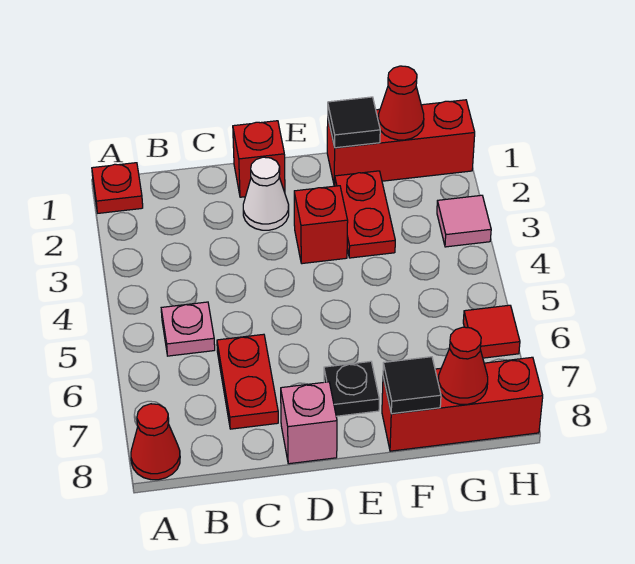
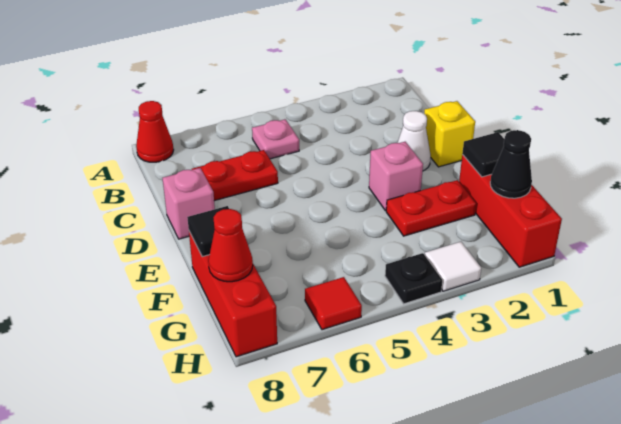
red plate A1 level 1 -> none
red brick D1 level 1 -> yellow brick D1 level 1
red brick E3 level 1 -> pink brick E3 level 1
black plate E7 level 1 -> black plate H4 level 1
red cone G1 level 2 -> black cone G1 level 2
pink tile H3 level 1 -> white tile H3 level 1

